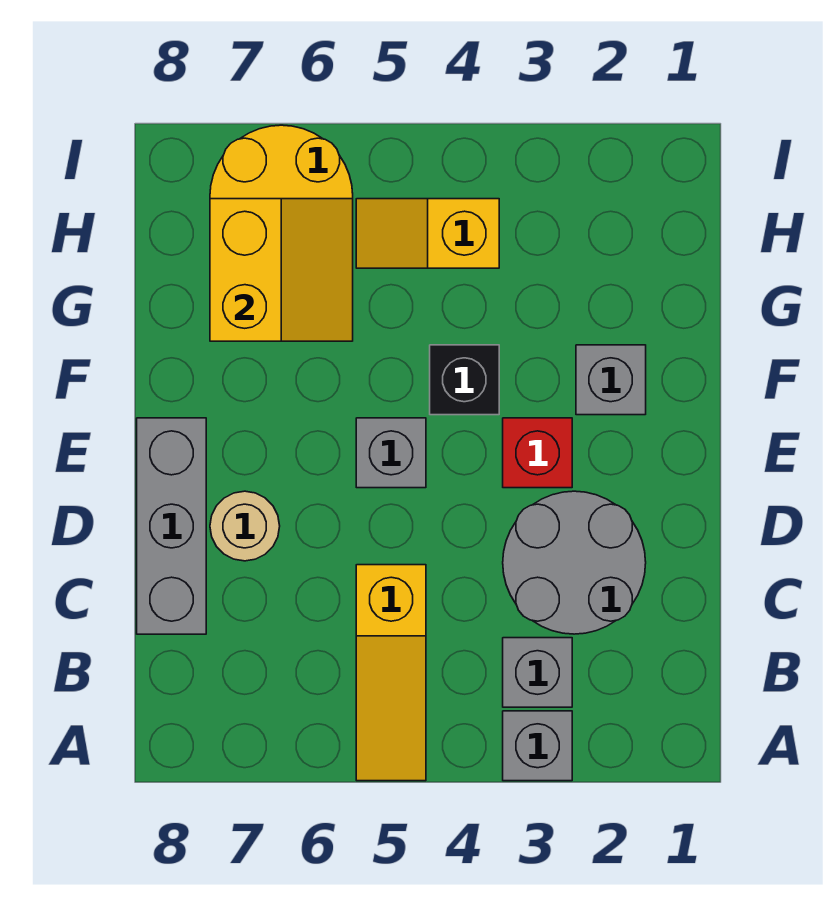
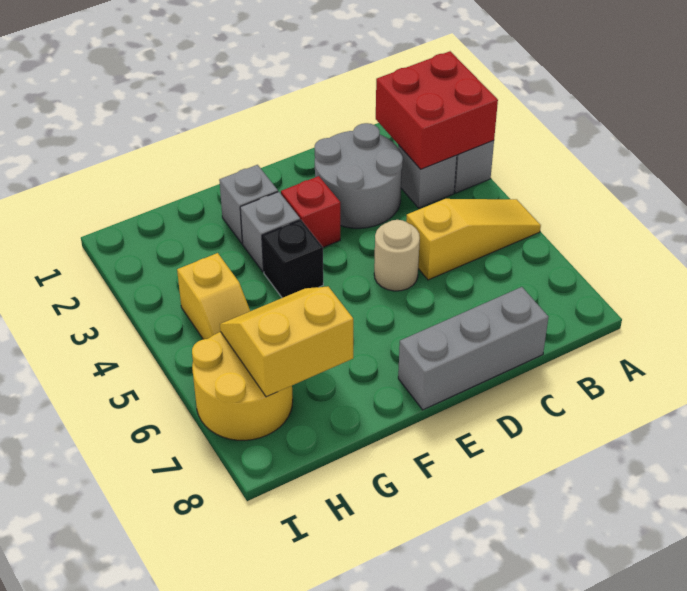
none -> red brick A2:B3 level 2
tan round brick D7 level 1 -> tan round brick D5 level 1
grey brick E5 level 1 -> grey brick F3 level 1

